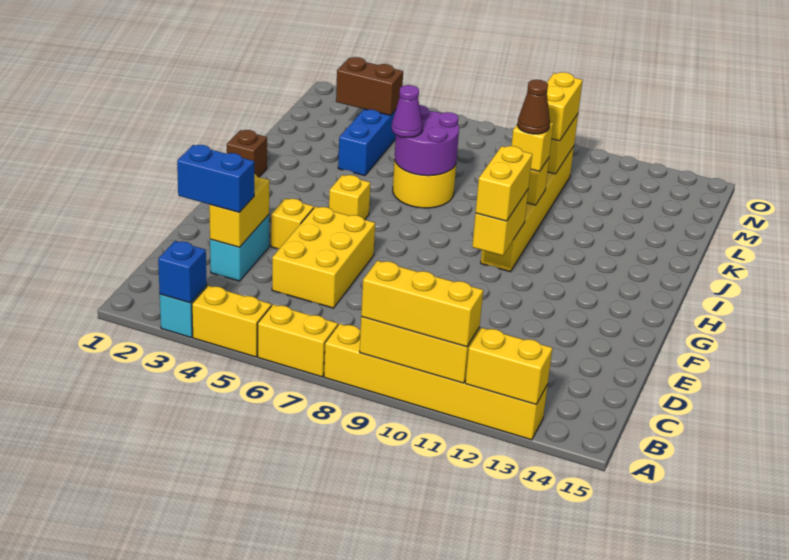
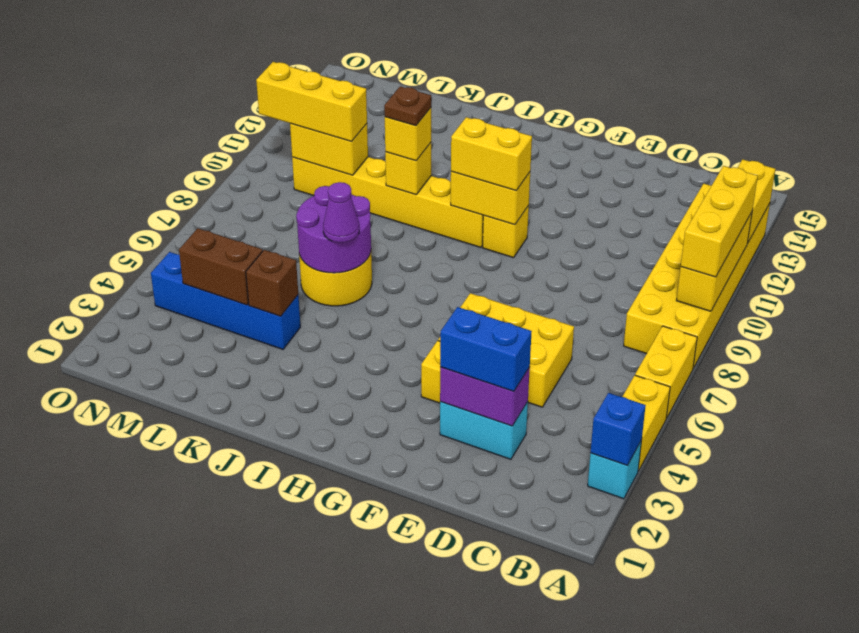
yellow brick A8:A13 level 1 -> yellow brick A8:B13 level 1
blue brick D2:D3 level 3 -> blue brick D3:E3 level 3
yellow brick D3:E3 level 2 -> purple brick D3:E3 level 2
yellow brick H5 level 1 -> yellow brick G10 level 1
brown brick I1 level 1 -> brown brick K4 level 2
brown cone J10 level 4 -> brown plate J10 level 4
yellow brick L10:M10 level 3 -> yellow brick L10:N10 level 3
brown brick M3:M4 level 2 -> brown brick L4:M4 level 2

